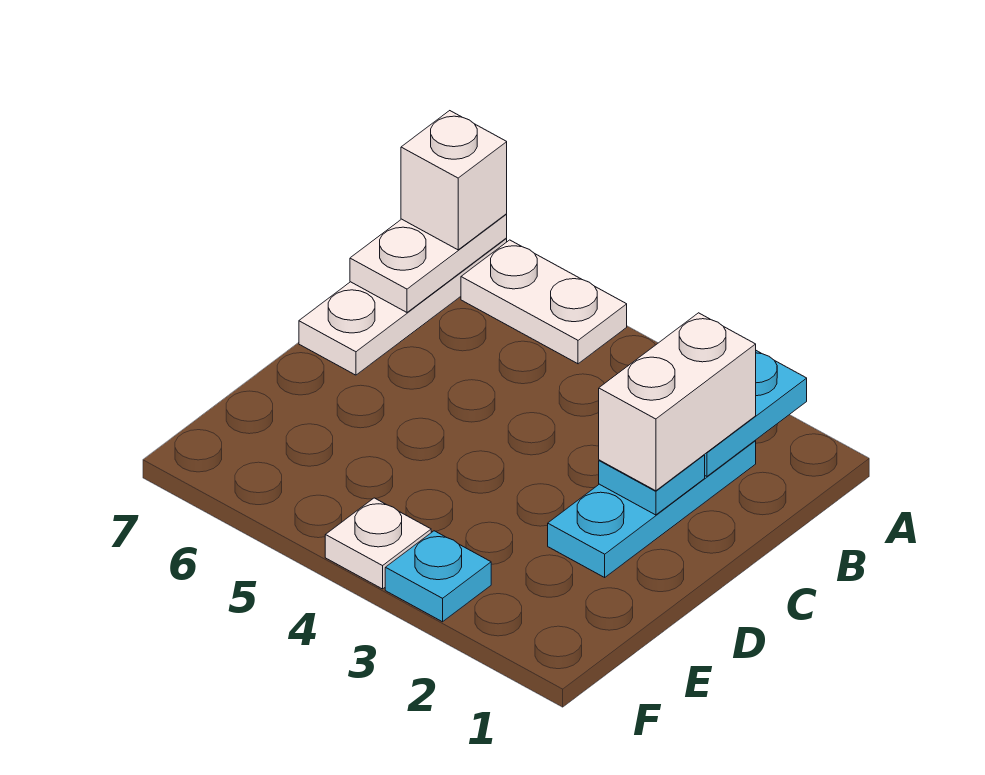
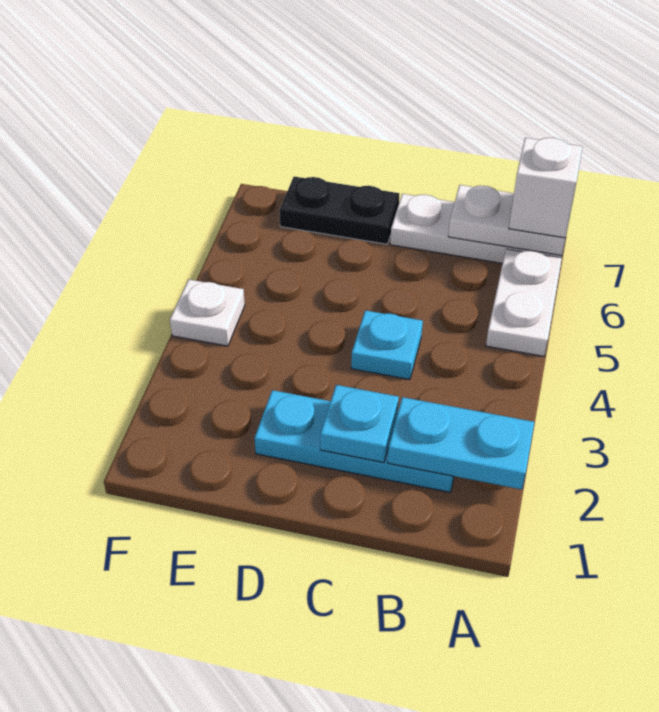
white brick B2:C2 level 3 -> none
none -> black plate D7:E7 level 1
cyan plate F3 level 1 -> cyan plate C4 level 1

